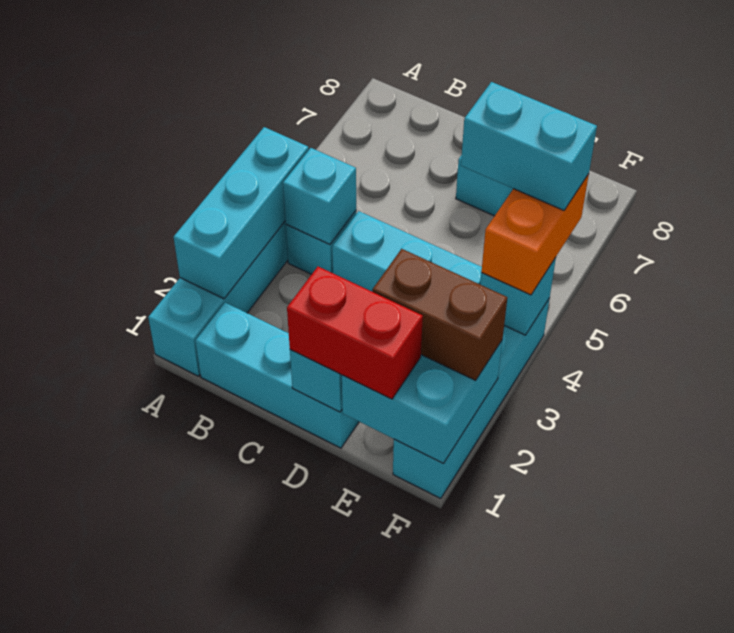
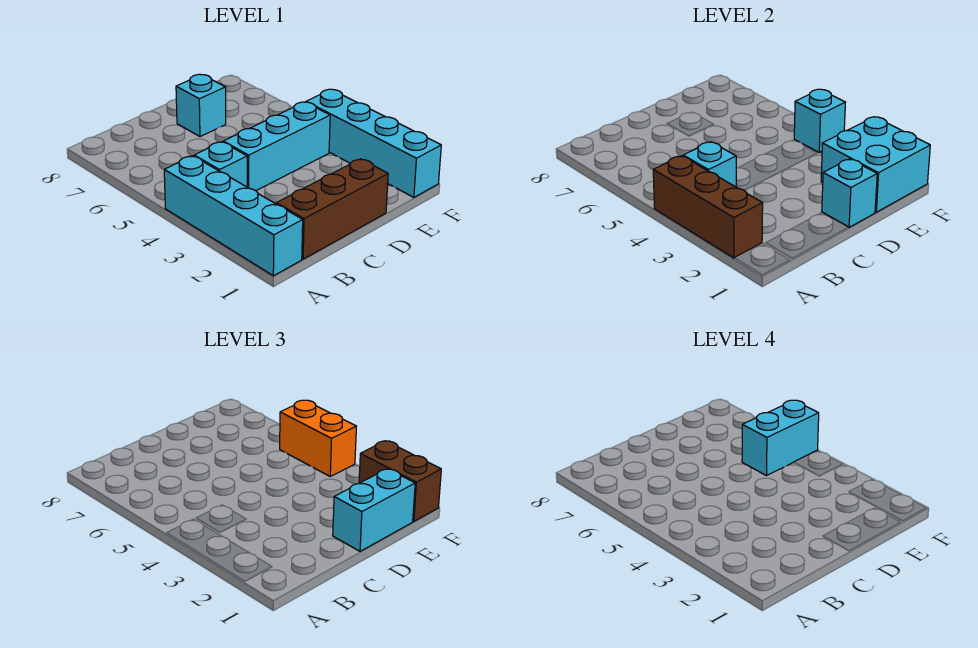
cyan brick A2:A4 level 2 -> brown brick A2:A4 level 2
cyan brick B1:D1 level 1 -> brown brick B1:D1 level 1
red brick D1:E1 level 3 -> cyan brick D1:E1 level 3
brown brick E2:F2 level 3 -> brown brick F1:F2 level 3

